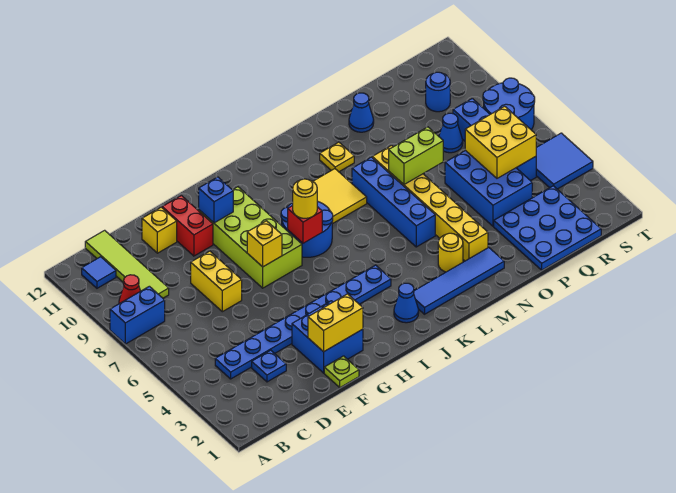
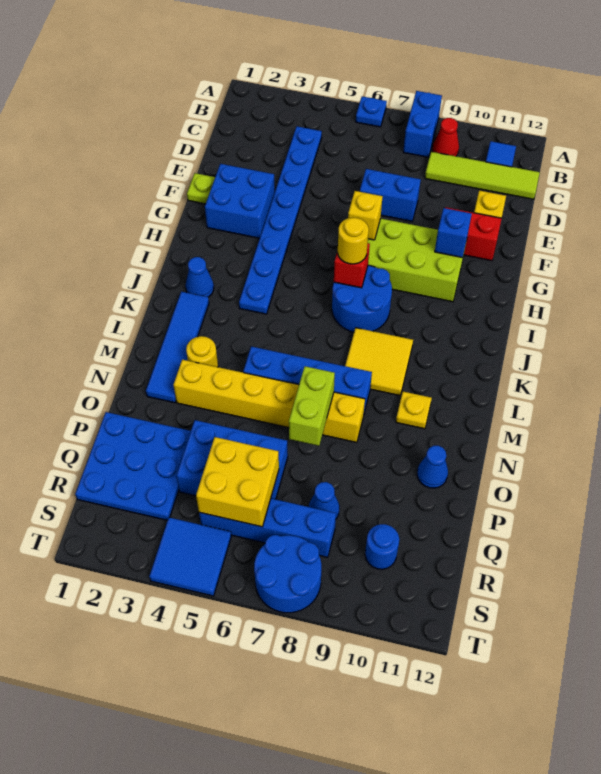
blue plate D3 level 1 -> blue plate A6 level 1
yellow brick E7:E8 level 1 -> blue brick E7:E8 level 1
yellow brick F2:G2 level 2 -> none

